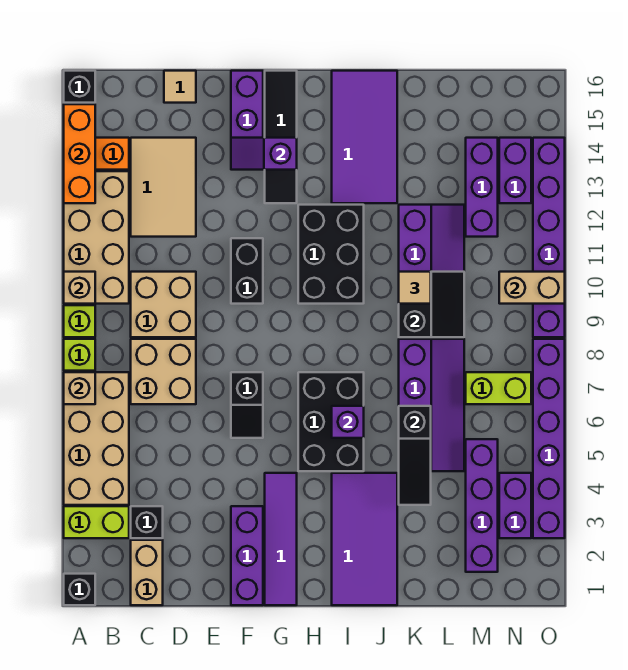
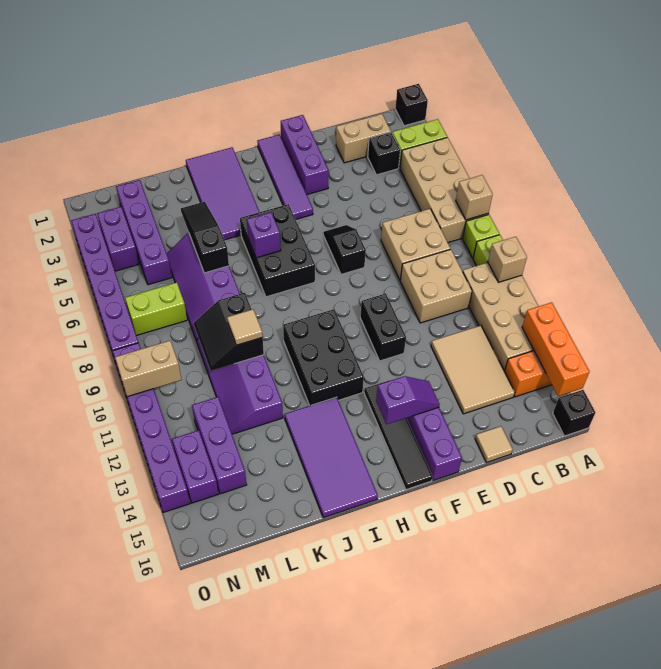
tan brick C1:C2 level 1 -> tan brick C2:D2 level 1

